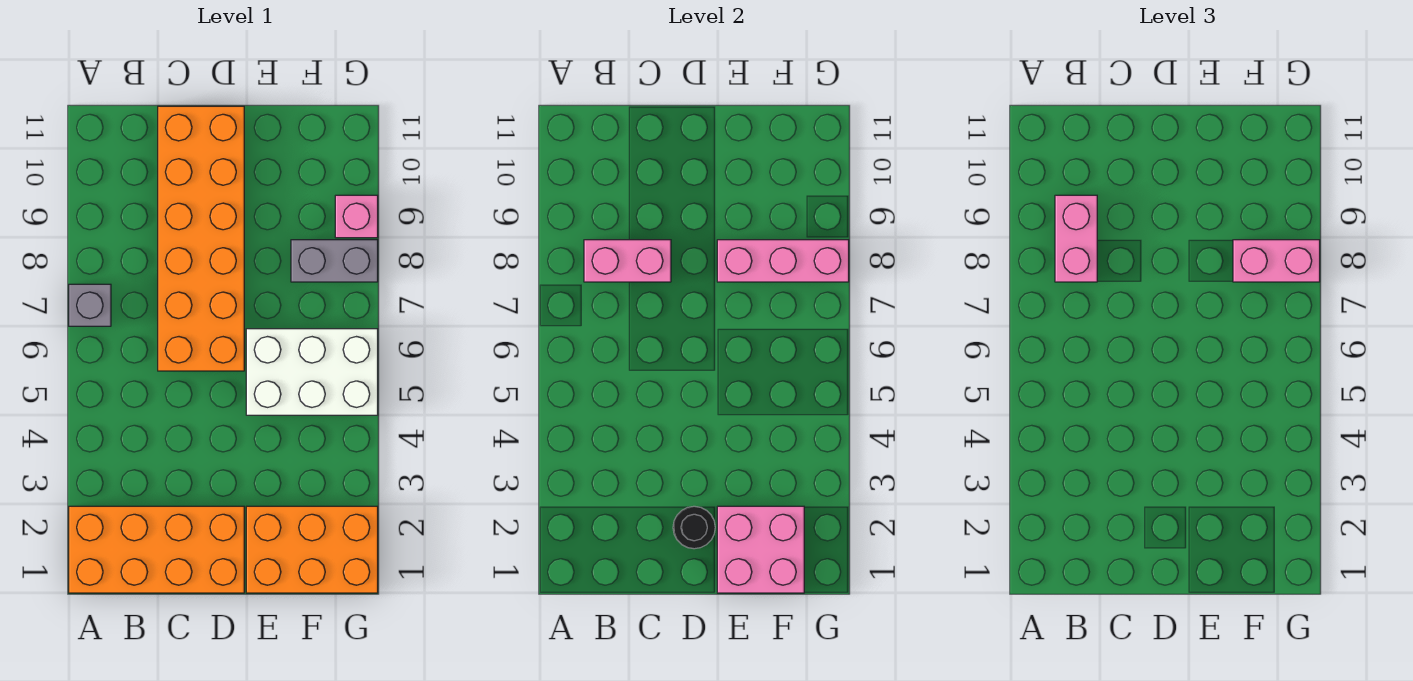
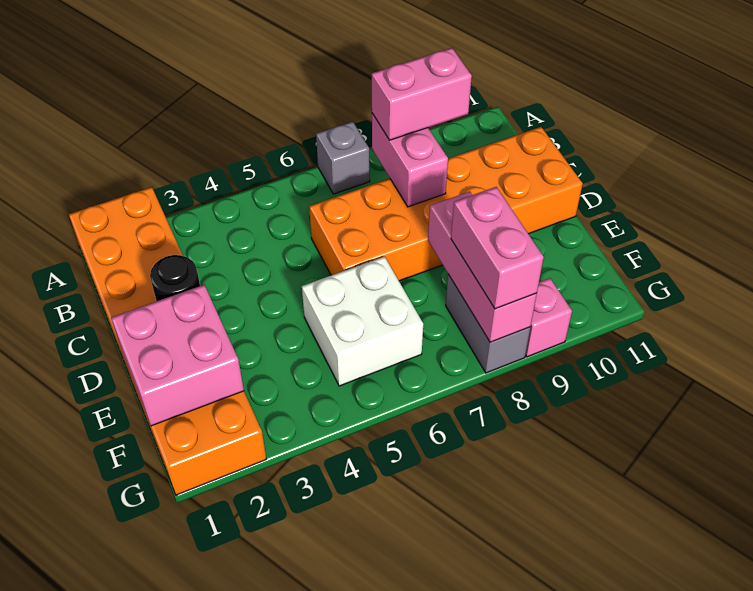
white brick E5:G6 level 1 -> white brick E5:F6 level 1

